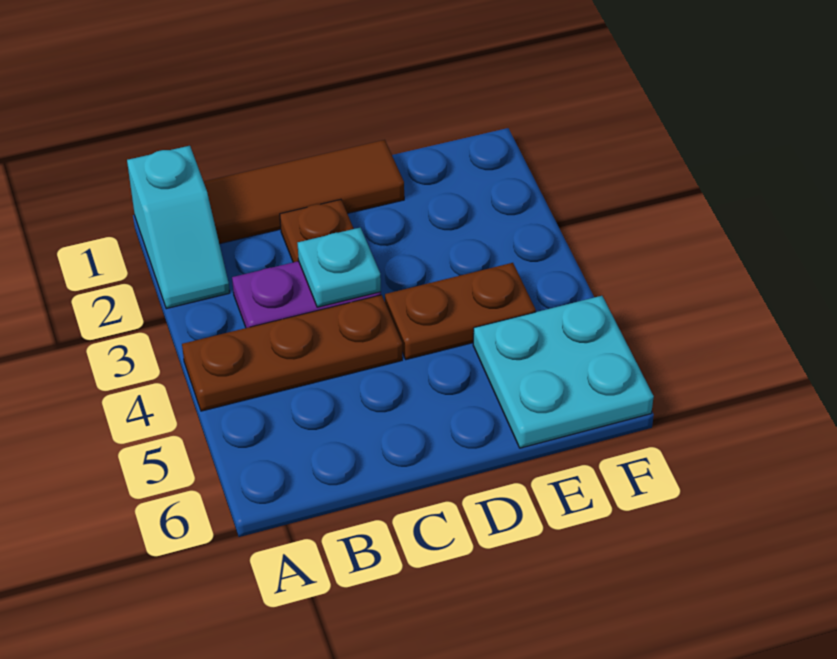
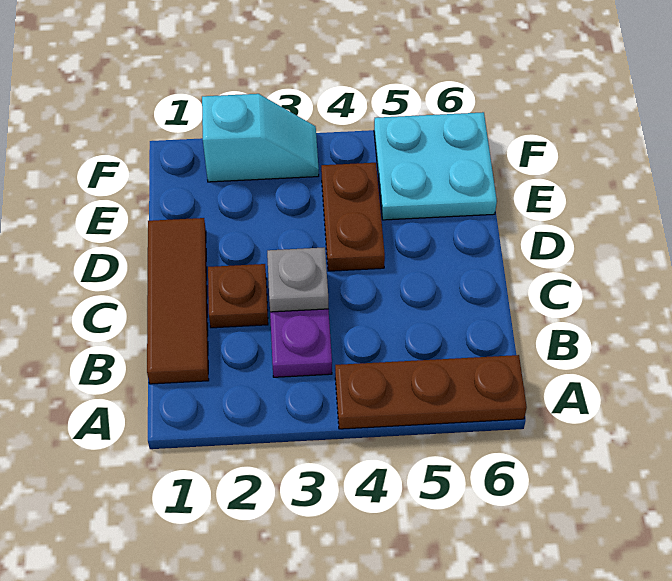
cyan slope A1:A2 level 1 top 1 -> cyan slope F2:F3 level 1 top 2
brown plate A4:C4 level 1 -> brown plate A4:A6 level 1
cyan plate C3 level 2 -> grey plate C3 level 2

